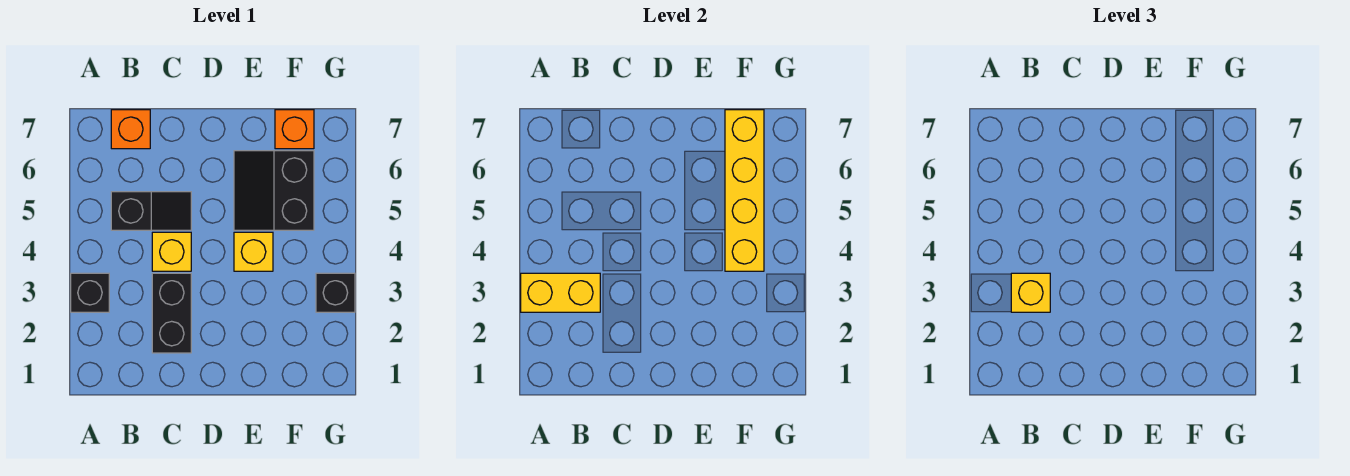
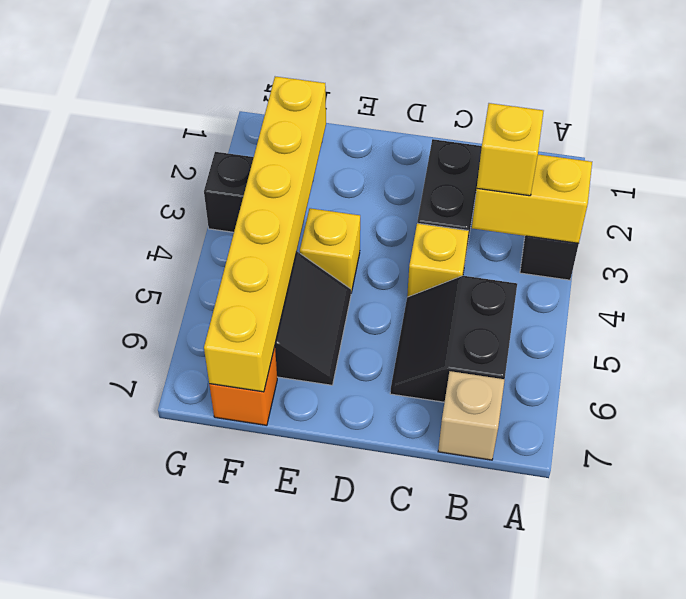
black slope B5:C5 level 1 top B -> black slope B5:C6 level 1 top B
orange brick B7 level 1 -> tan brick B7 level 1
yellow brick F4:F7 level 2 -> yellow brick F2:F7 level 2

